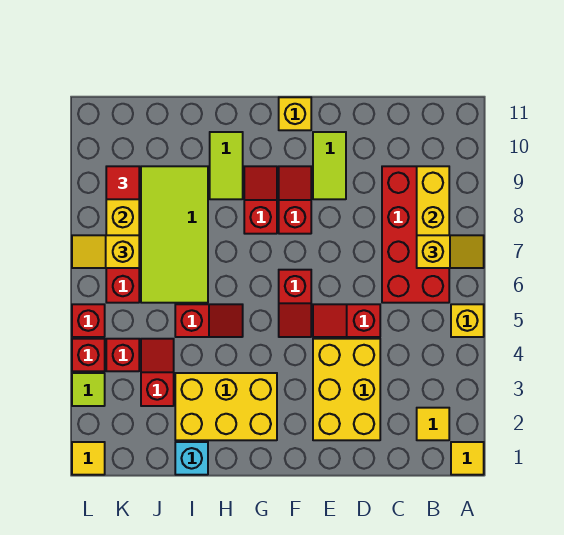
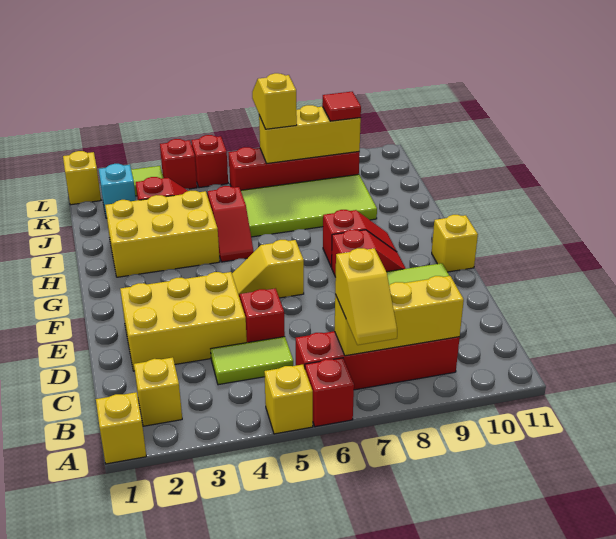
yellow tile A1 level 1 -> yellow brick A1 level 1
yellow tile B2 level 1 -> yellow brick B2 level 1
red brick B6:C9 level 1 -> red brick B6:B9 level 1
red slope F5:F6 level 1 top 6 -> yellow slope F5:F6 level 1 top 6
yellow brick G2:I3 level 1 -> yellow brick H2:I4 level 1
lime tile H9:H10 level 1 -> lime tile C4:C5 level 1
cyan brick I1 level 1 -> cyan brick K2 level 1
red brick K4 level 1 -> red brick A6 level 1
yellow tile L1 level 1 -> yellow brick L1 level 1

